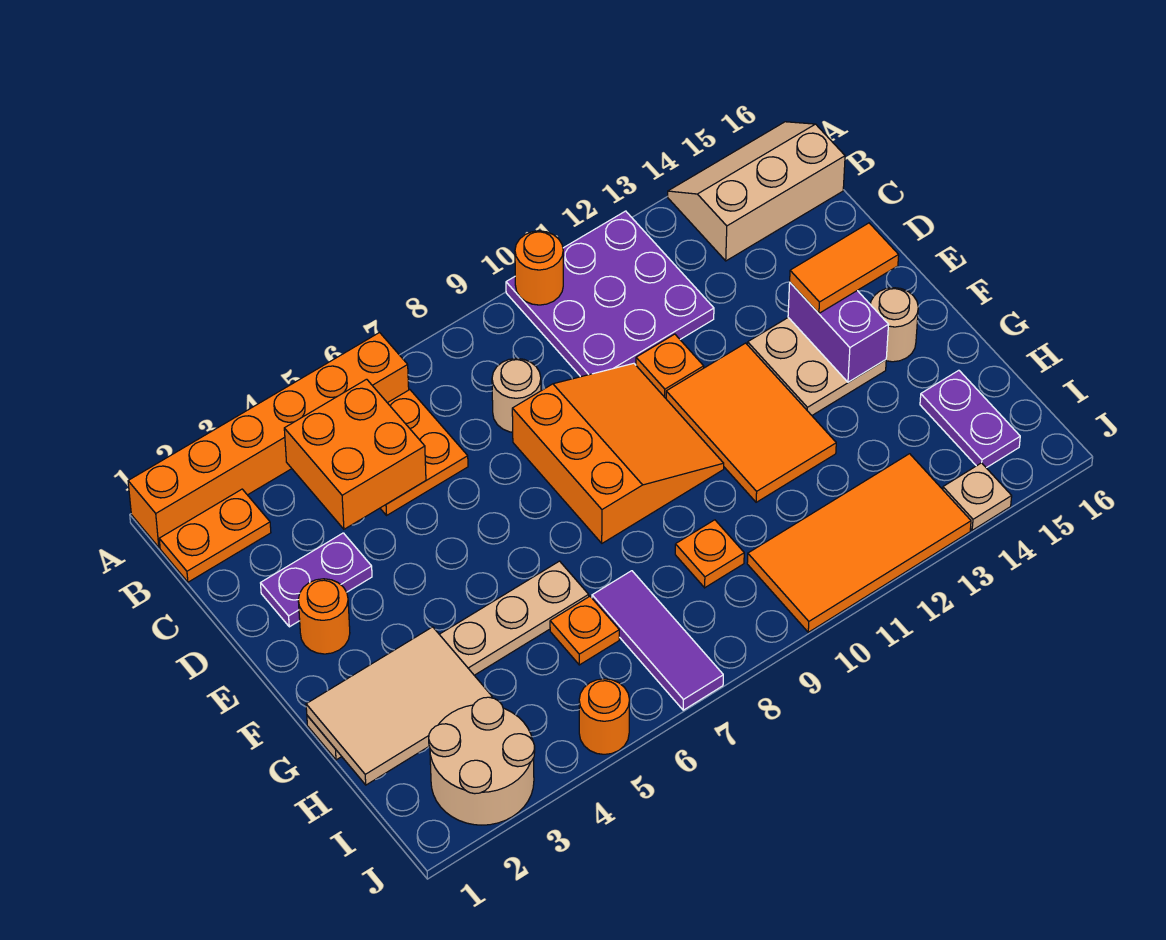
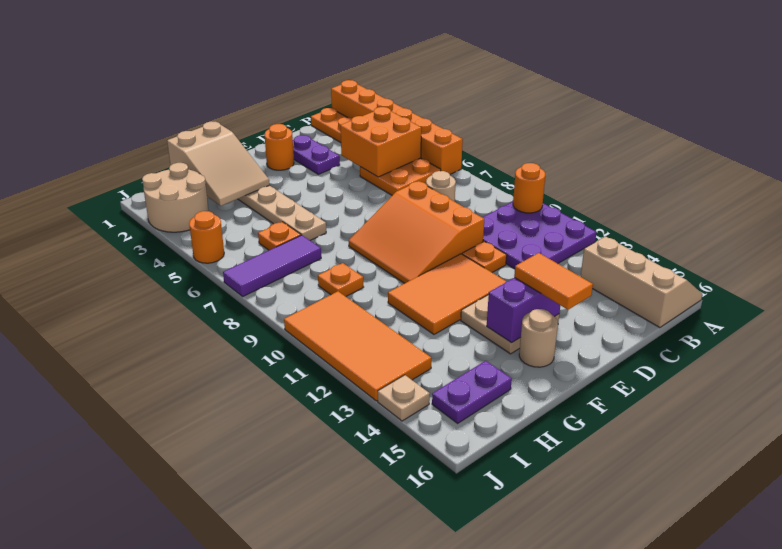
orange slope D8:F10 level 1 top 8 -> orange slope D8:F10 level 1 top D
tan tile G1:H3 level 2 -> tan slope G1:H3 level 2 top 1

